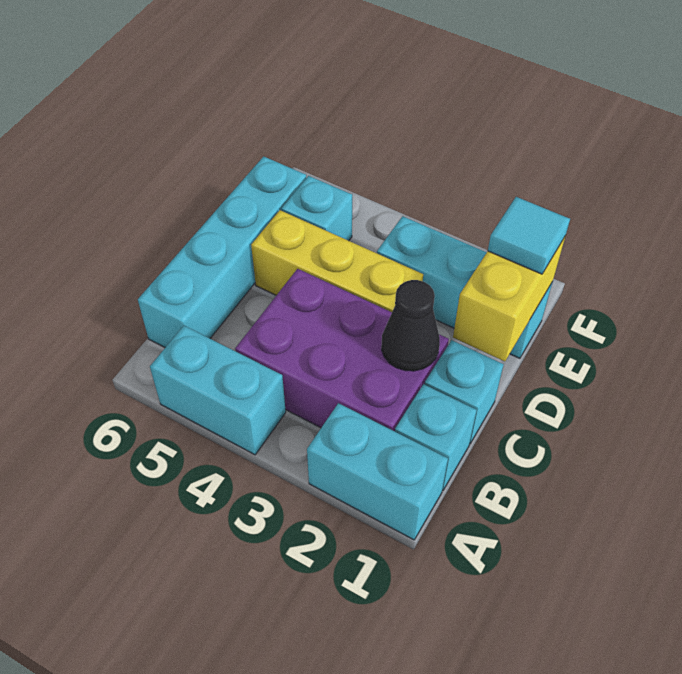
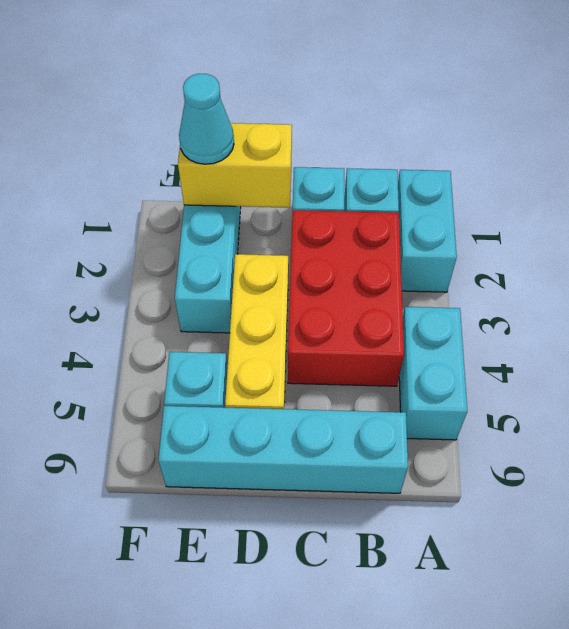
purple brick B2:C4 level 1 -> red brick B2:C4 level 1
black cone C2 level 2 -> none
cyan tile E1 level 3 -> cyan cone E1 level 3

